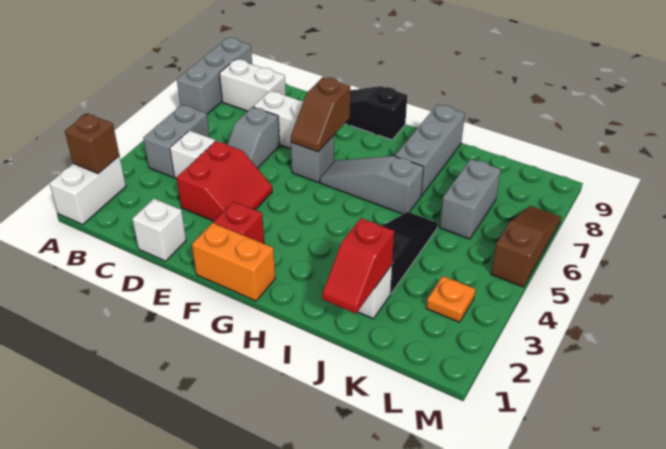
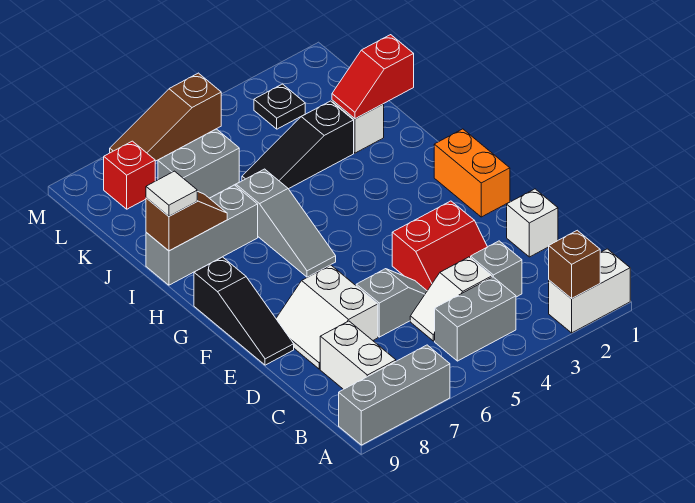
red slope D3:E4 level 1 top D -> red slope D3:E4 level 1 top E
red brick F2 level 1 -> red brick L8 level 1
grey brick F6 level 1 -> grey brick C3 level 1
brown slope F6:F7 level 2 top 7 -> brown slope I8:I9 level 2 top 9
none -> white tile I9 level 3
red slope J1:J2 level 2 top 2 -> red slope J1:J2 level 2 top 1
orange plate L3 level 1 -> black plate L3 level 1

